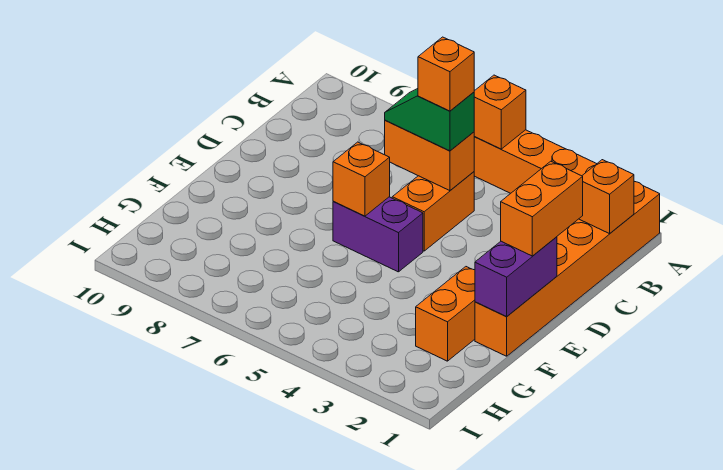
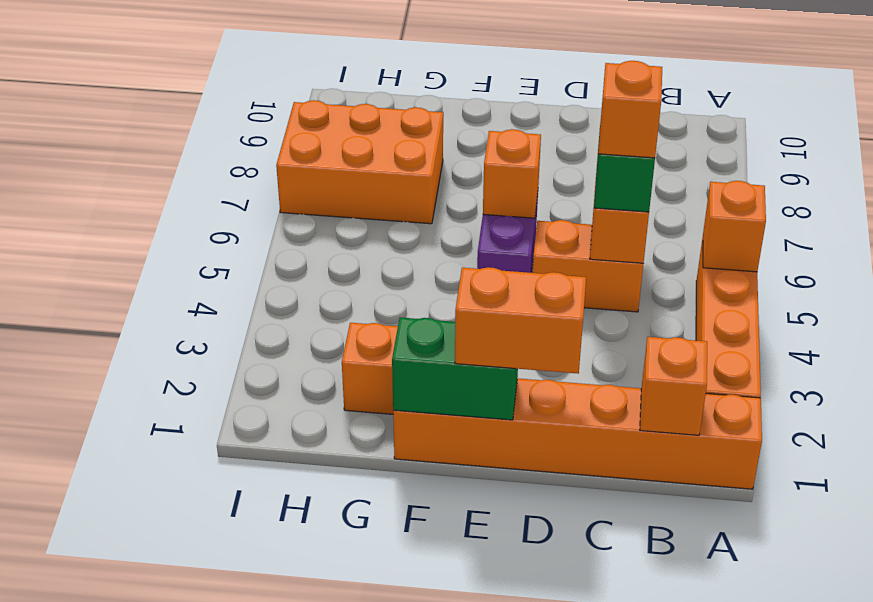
purple brick E1:F1 level 2 -> green brick E1:F1 level 2
none -> orange brick G7:I8 level 1

